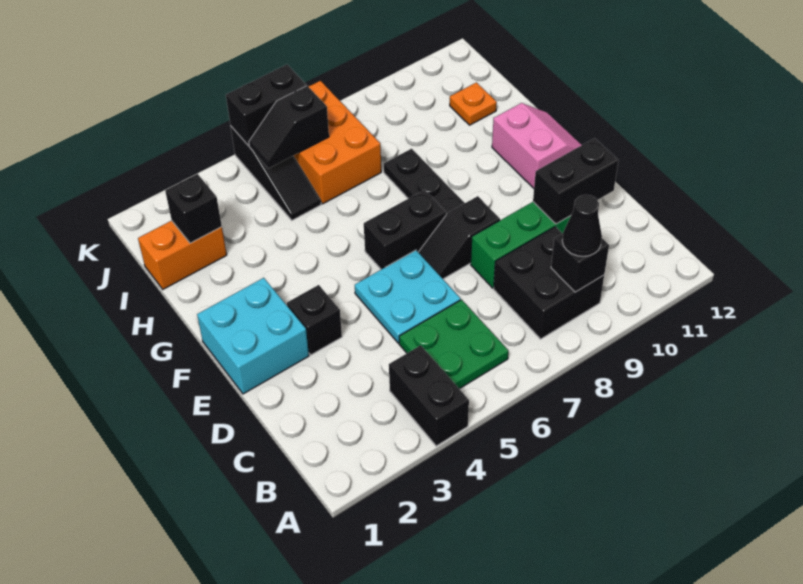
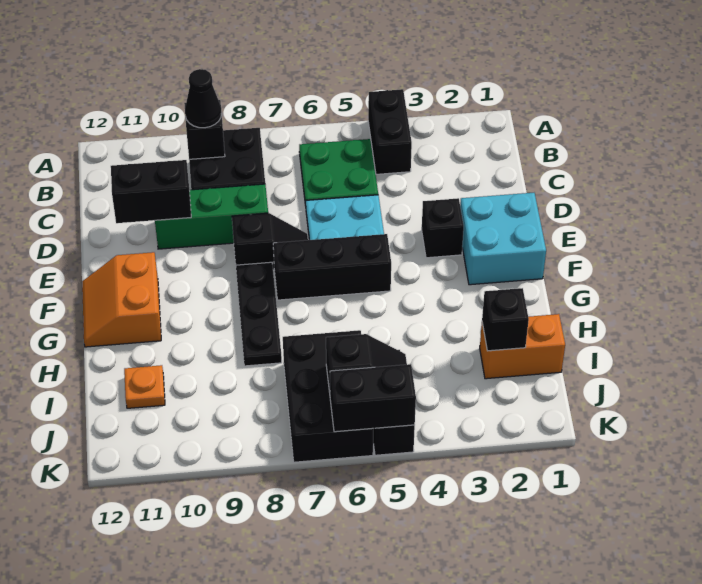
black brick F6:F7 level 1 -> black brick F5:F7 level 1
pink slope F11:G12 level 1 top 11 -> orange slope F11:G12 level 1 top 11
orange brick I6:K7 level 1 -> black brick I6:K7 level 1

